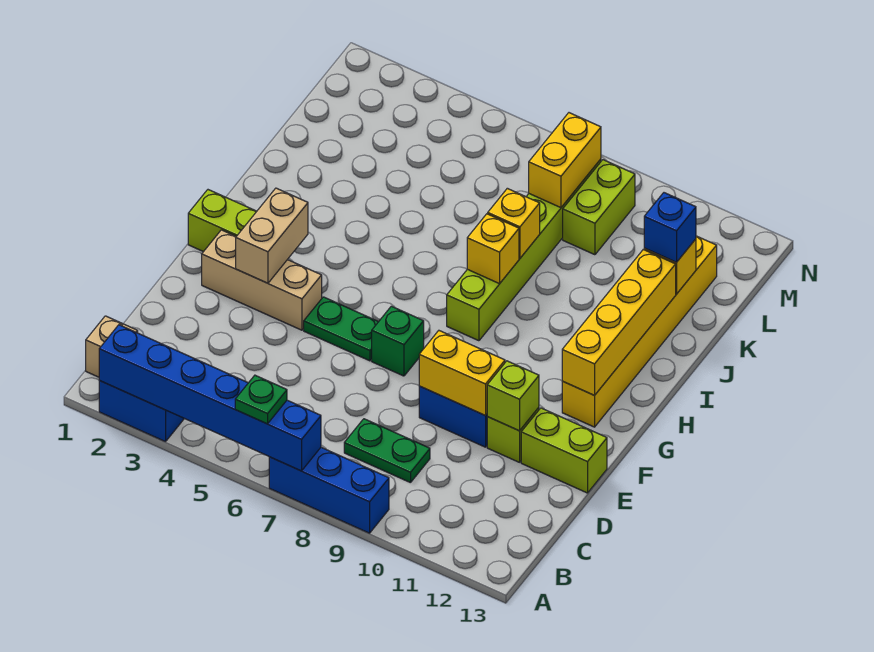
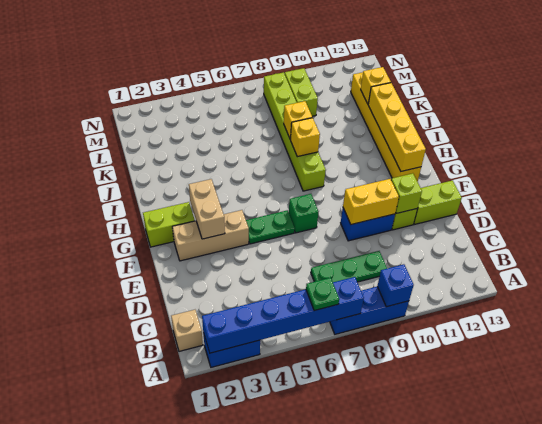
green plate C8:C9 level 1 -> green plate C7:C9 level 1
blue brick K12 level 3 -> blue brick A9 level 2
yellow brick L8:M8 level 2 -> none

